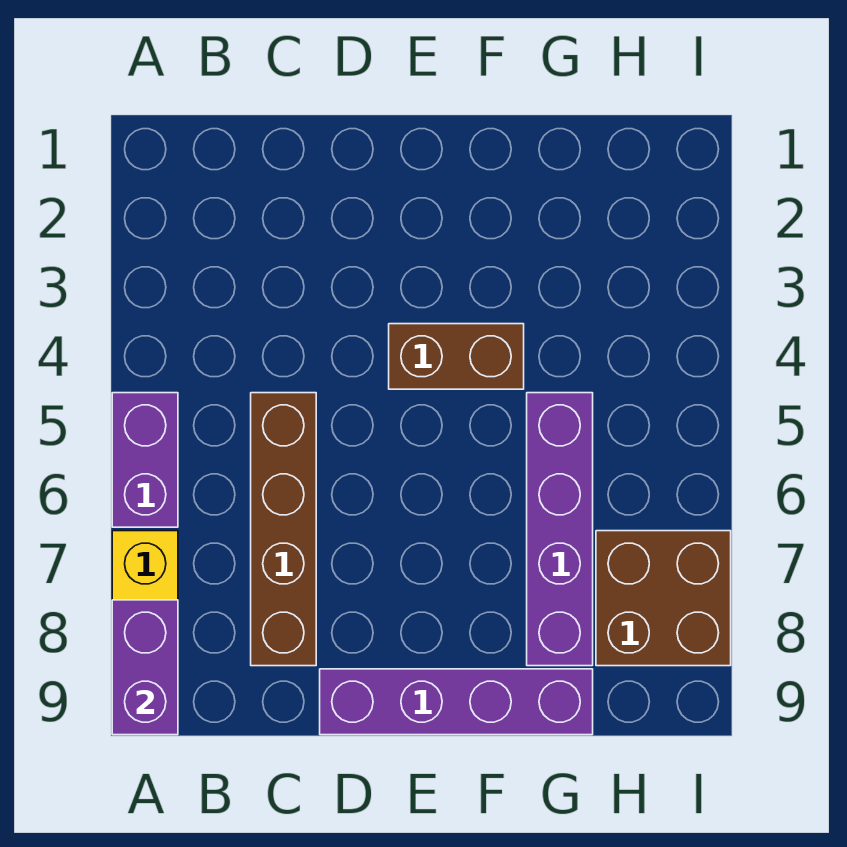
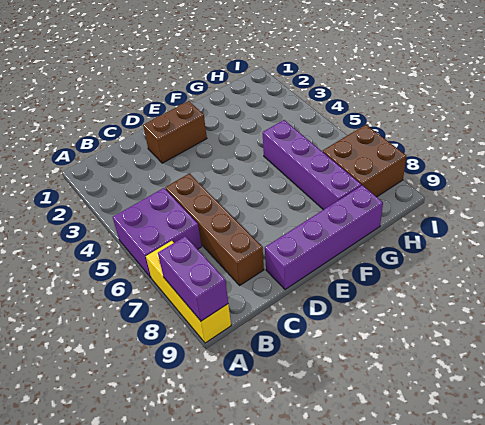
purple brick A5:A6 level 1 -> purple brick A5:B6 level 1
brown brick E4:F4 level 1 -> brown brick D2:E2 level 1

